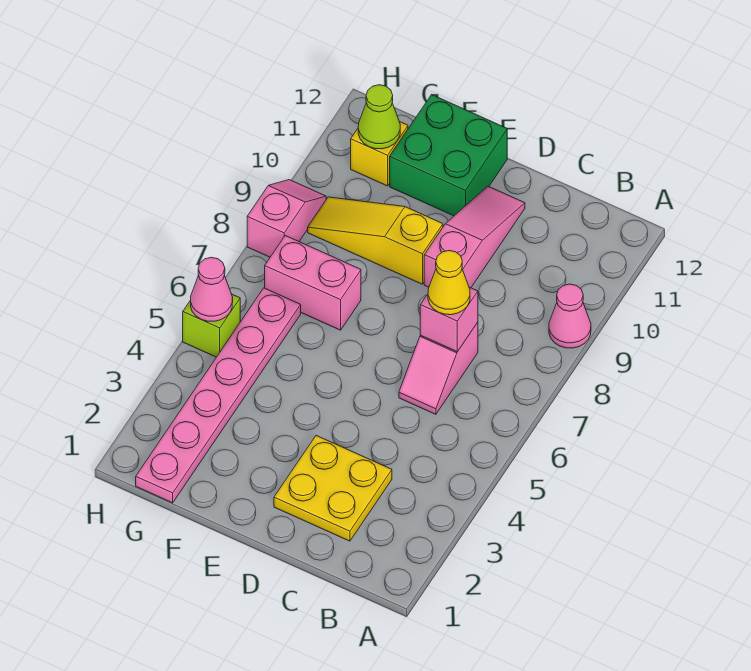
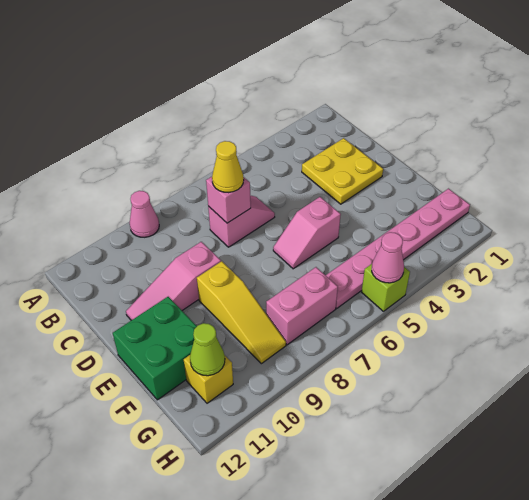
pink brick F7:G7 level 1 -> pink brick G7:G8 level 1
pink slope H8:H9 level 1 top 8 -> pink slope E5:E6 level 1 top 5

